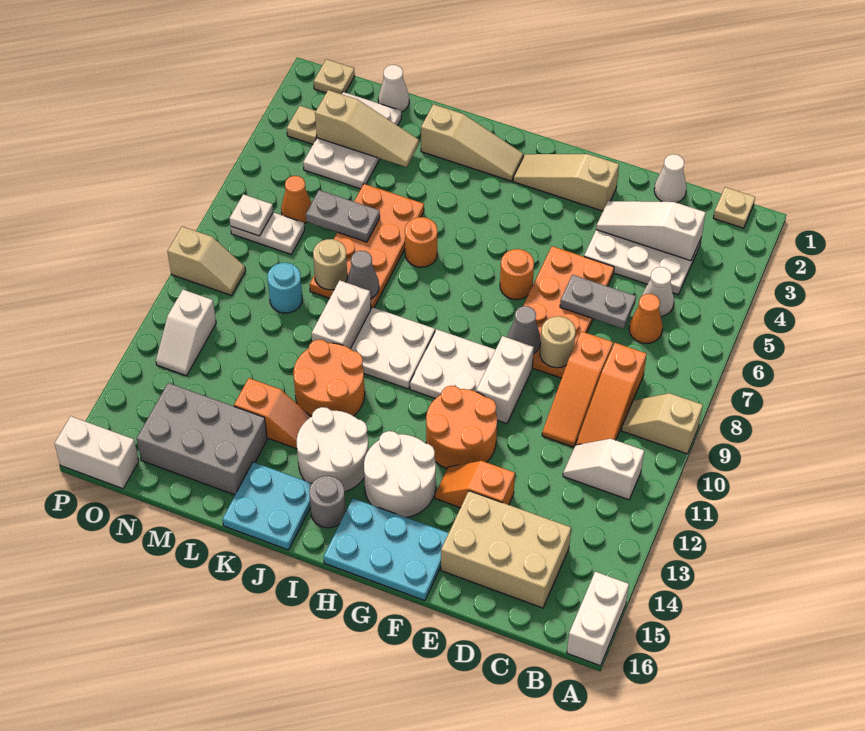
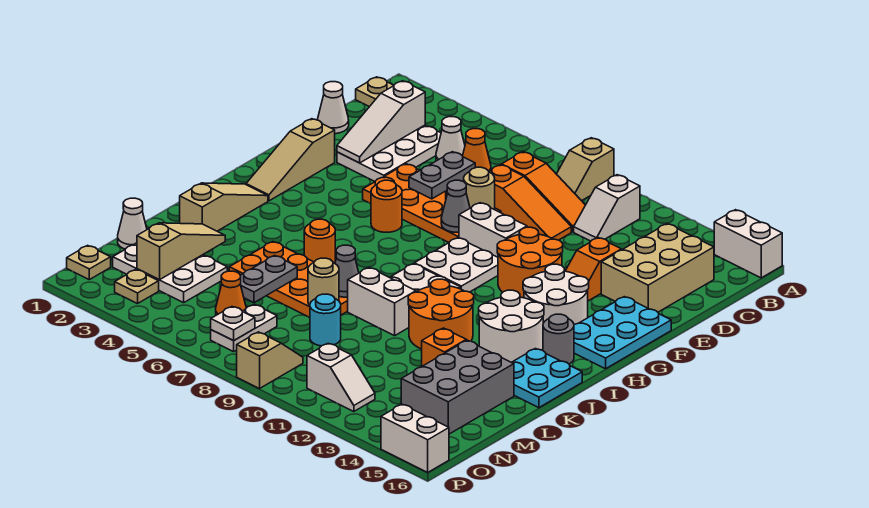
white brick O16:P16 level 1 -> white brick P15:P16 level 1

